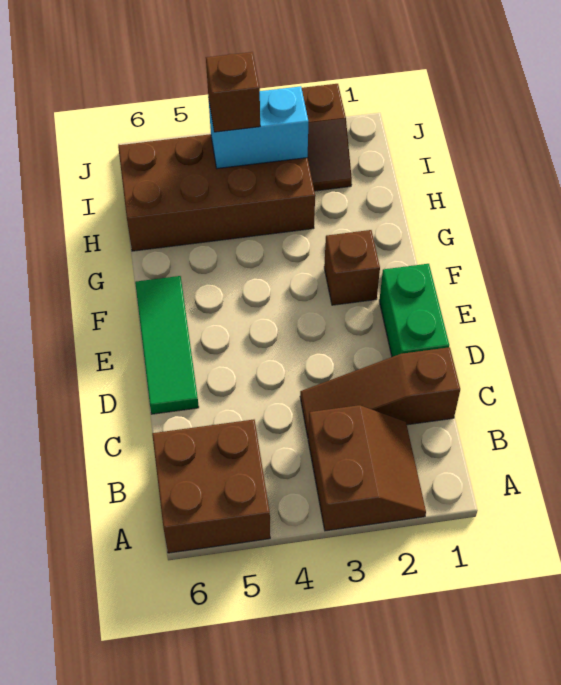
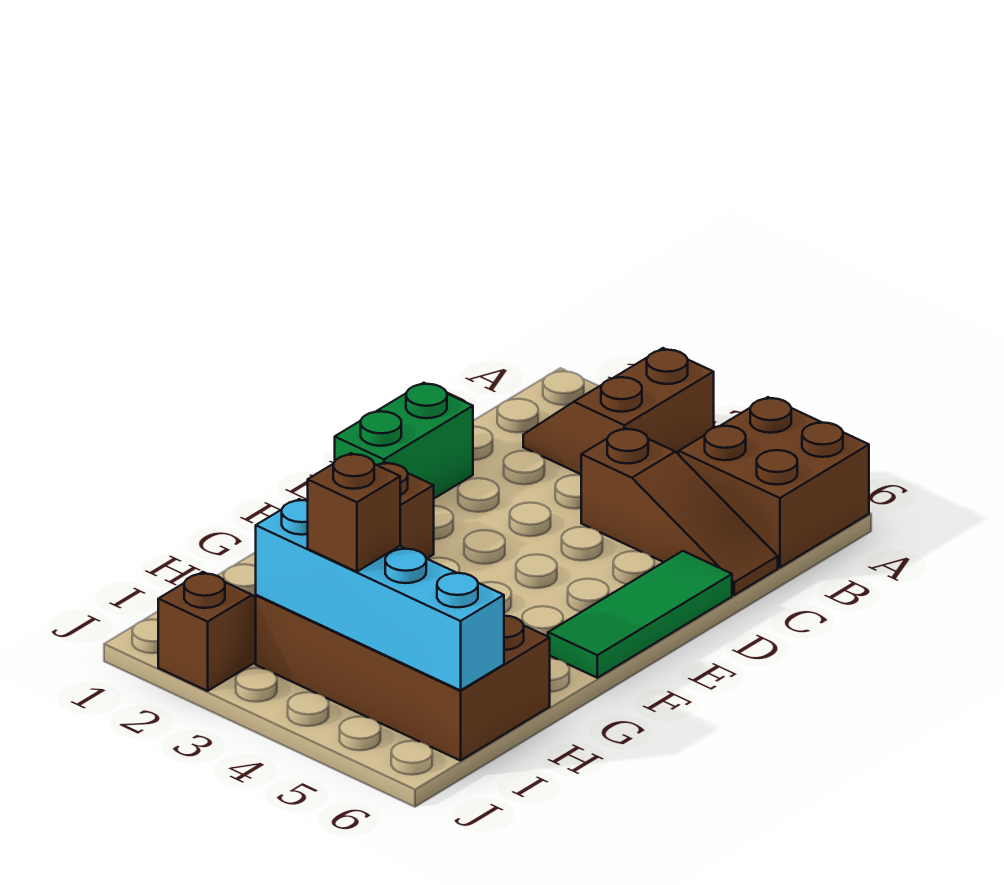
brown slope C1:C3 level 1 top 1 -> brown slope C4:C6 level 1 top 4
cyan brick I3:I4 level 2 -> cyan brick I3:I6 level 2

